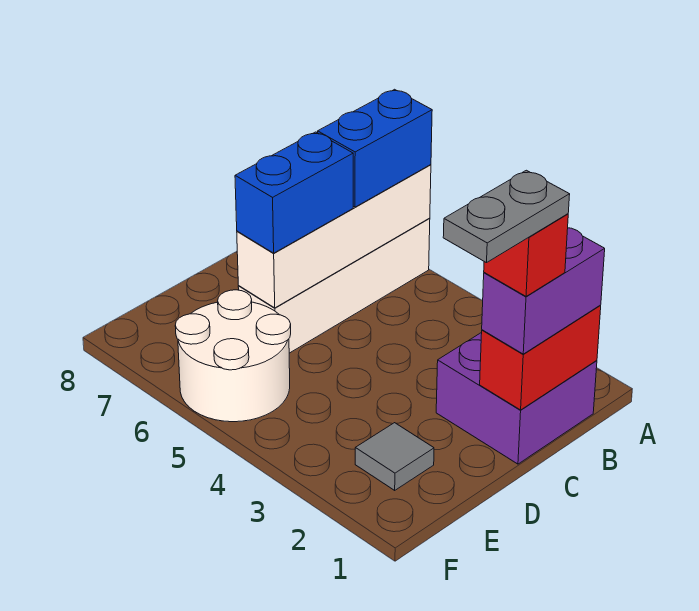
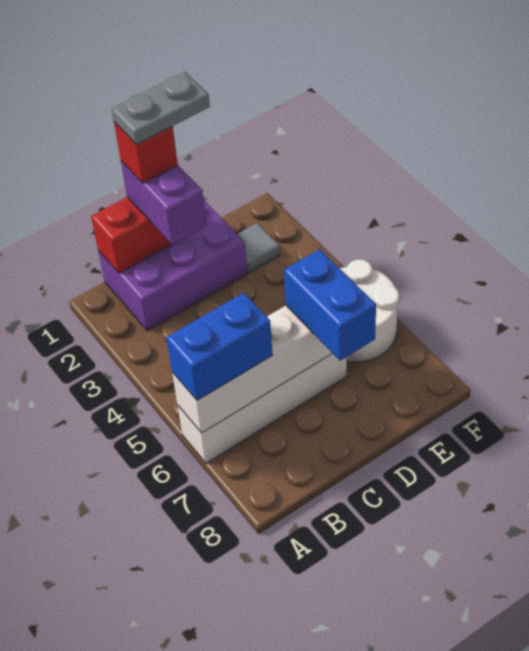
purple brick B1:C2 level 1 -> purple brick B1:D2 level 1
purple brick B1:C1 level 3 -> purple brick C1:C2 level 3
blue brick C6:D6 level 3 -> blue brick D6:D7 level 3

